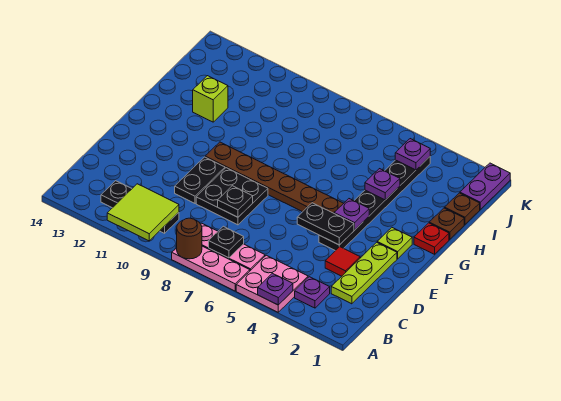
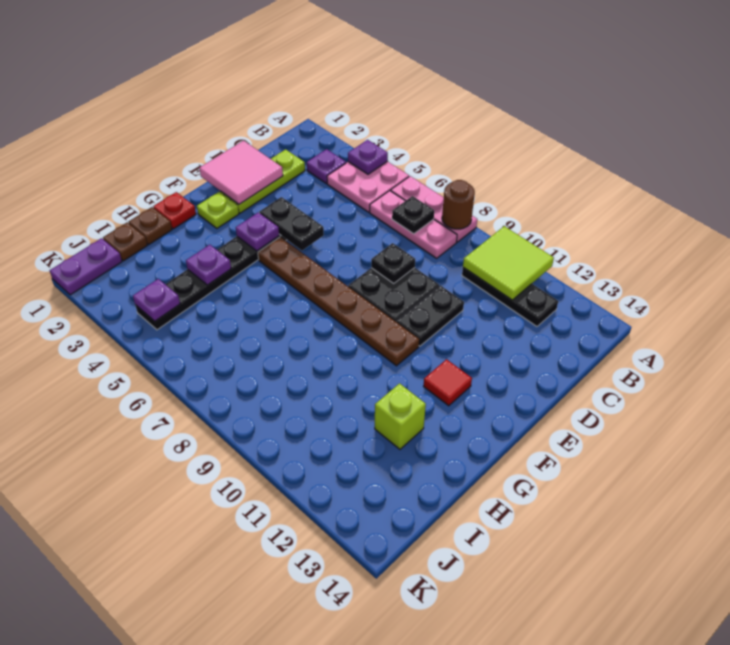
none -> pink tile D1:E2 level 2
red tile D3 level 1 -> red tile F12 level 1

